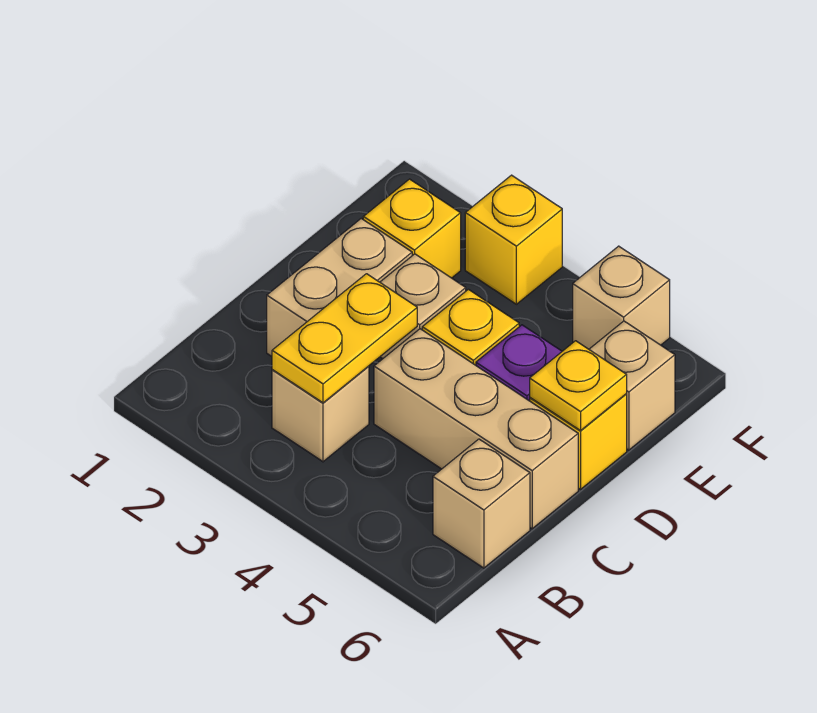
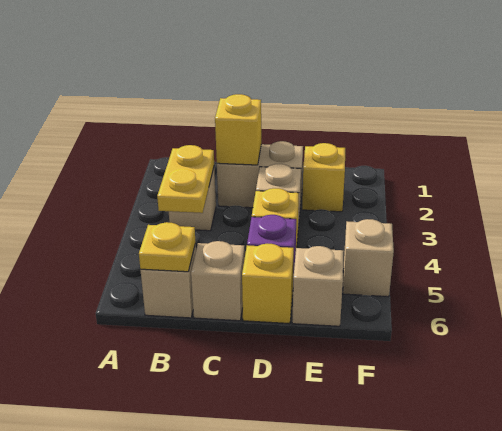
yellow plate B3:C3 level 2 -> yellow plate B3:B4 level 2
tan brick C4:C6 level 1 -> tan brick C6 level 1
yellow plate D6 level 2 -> yellow plate B6 level 2
yellow brick F3 level 1 -> yellow brick C2 level 2

